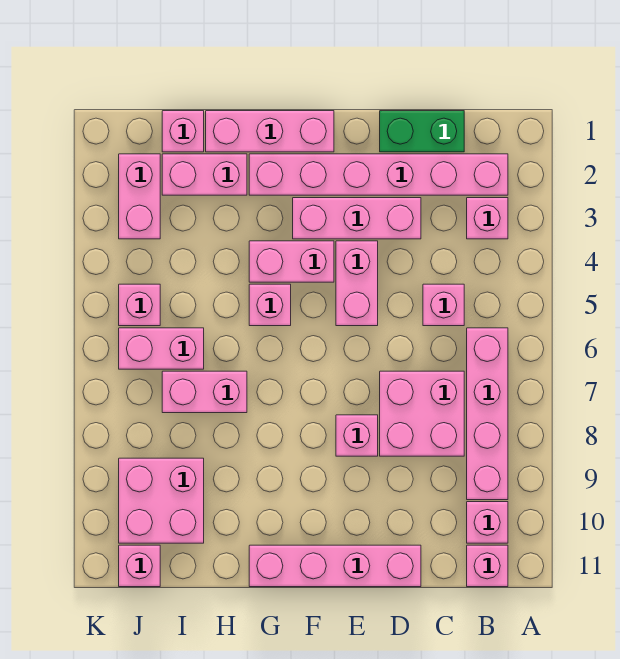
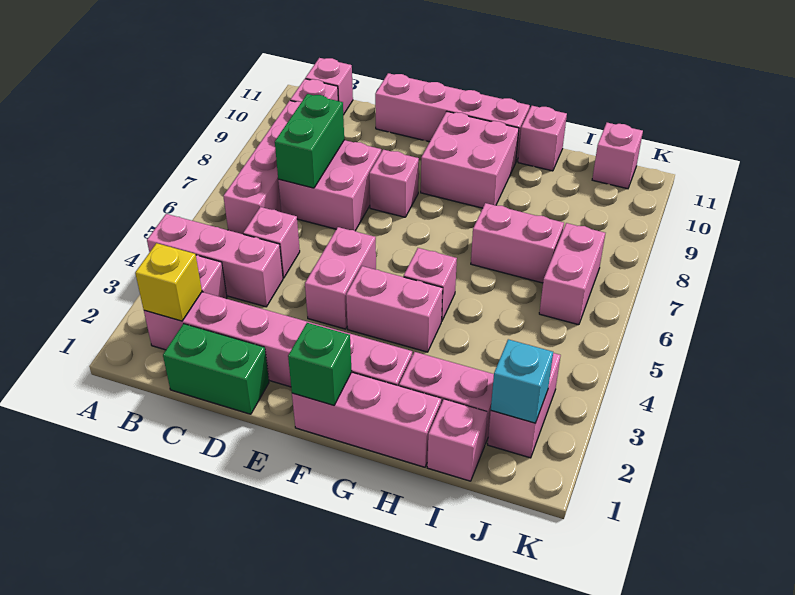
none -> yellow brick B2 level 2
none -> green brick C7:C8 level 2
pink brick D3:F3 level 1 -> pink brick A4:C4 level 1
none -> green brick F1 level 2
pink brick I6:J6 level 1 -> pink brick J6:J7 level 1
pink brick I9:J10 level 1 -> pink brick F9:G10 level 1
none -> cyan brick J2 level 2
pink brick J5 level 1 -> pink brick H11 level 1

